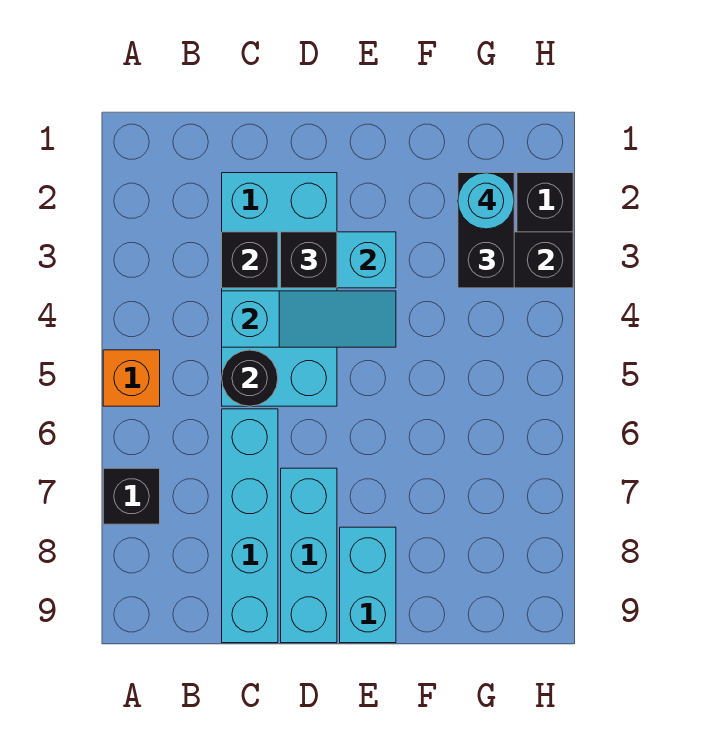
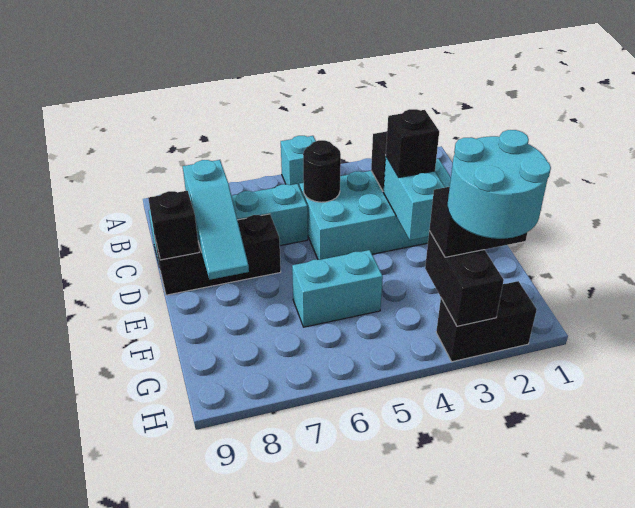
orange brick A5 level 1 -> cyan brick A5 level 1
black brick A7 level 1 -> black brick D9 level 2
cyan slope C4:E4 level 2 top C -> cyan slope C8:E8 level 2 top C
cyan brick D7:D9 level 1 -> black brick D7:D9 level 1
cyan brick E8:E9 level 1 -> cyan brick F5:F6 level 1
cyan round brick G2 level 4 -> cyan round brick G2:H3 level 4

